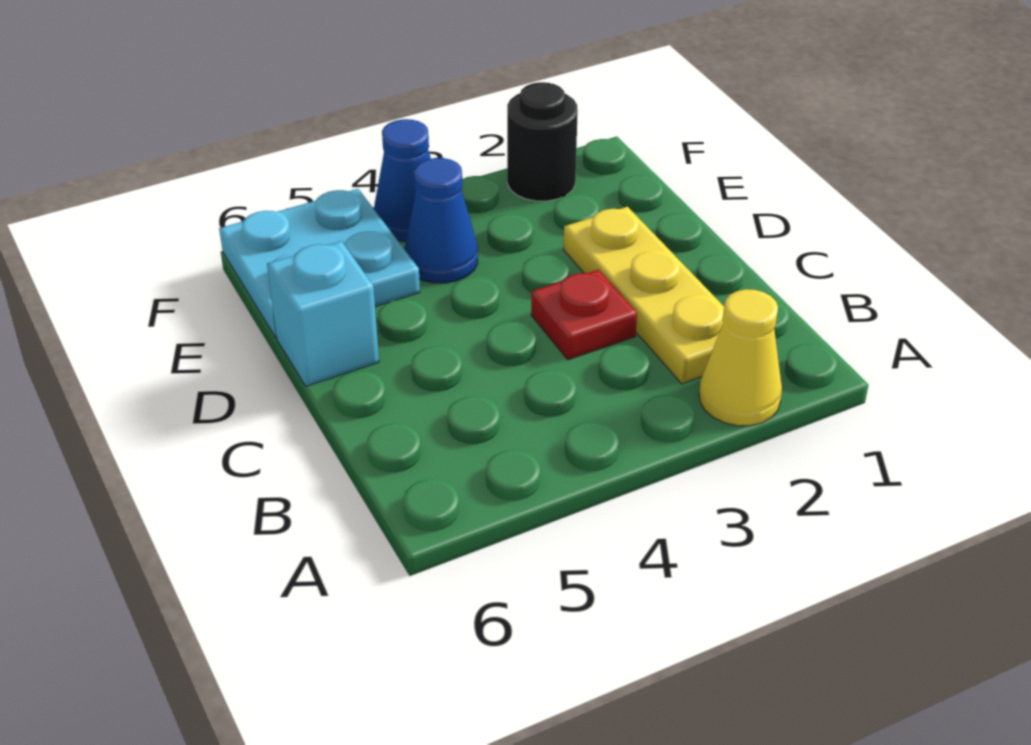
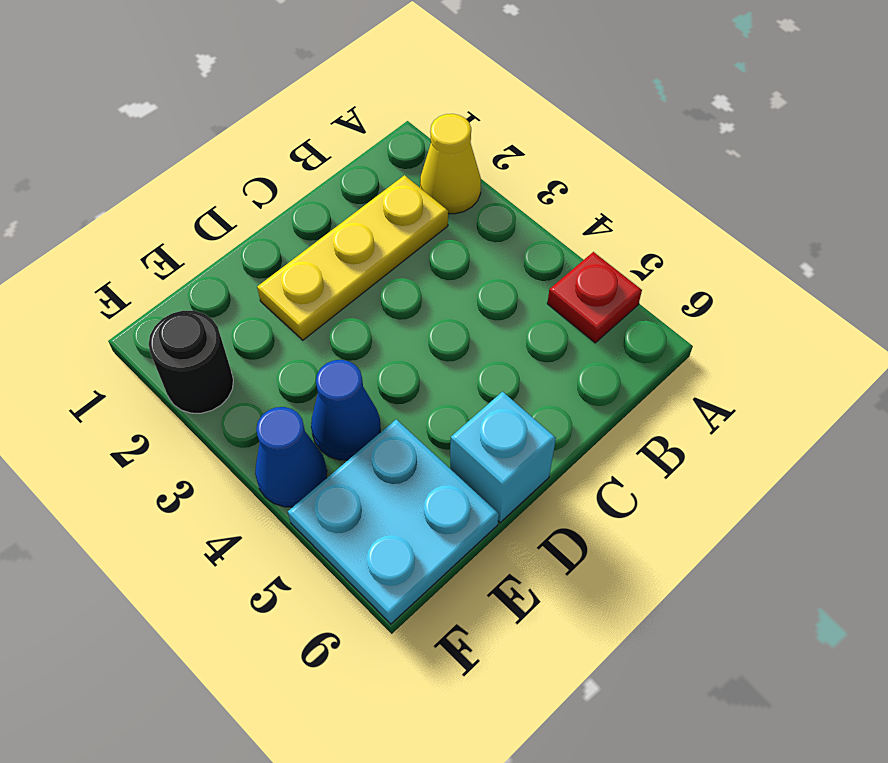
red plate C3 level 1 -> red plate A5 level 1

